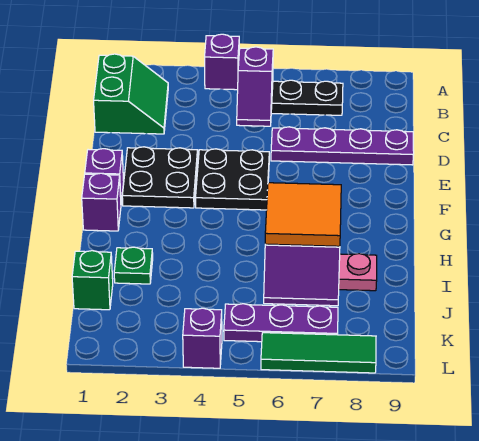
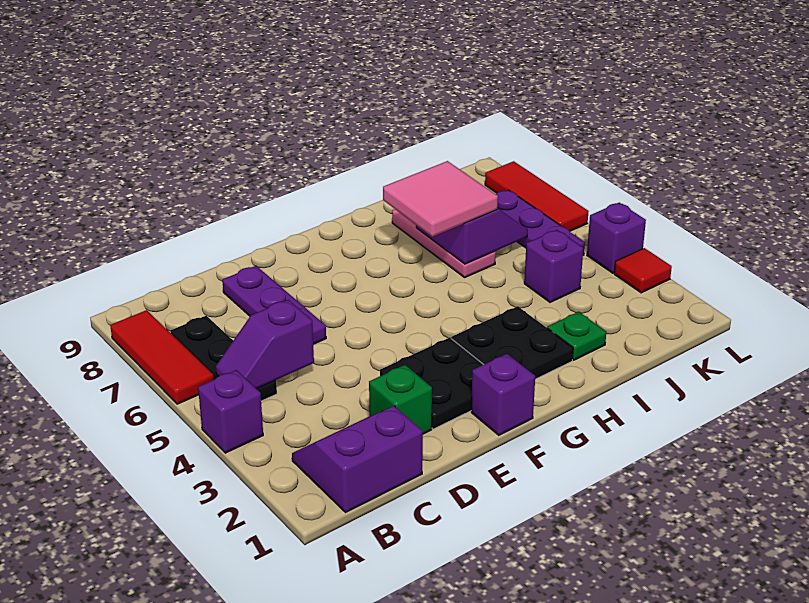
none -> red tile A6:A8 level 1
green slope B1:C2 level 1 top 1 -> purple slope B1:C2 level 1 top 1
purple slope B5:C5 level 2 top B -> purple slope B5:C5 level 2 top C
purple plate D6:D9 level 1 -> purple plate D6:D8 level 1
black plate E4:F5 level 1 -> black plate G2:H3 level 1
purple brick G1 level 1 -> purple brick J4 level 1
orange tile H6:I7 level 3 -> pink tile H6:I7 level 3
green brick J1 level 1 -> green brick D2 level 1
none -> red tile L3 level 1
green tile L6:L8 level 1 -> red tile L6:L8 level 1

